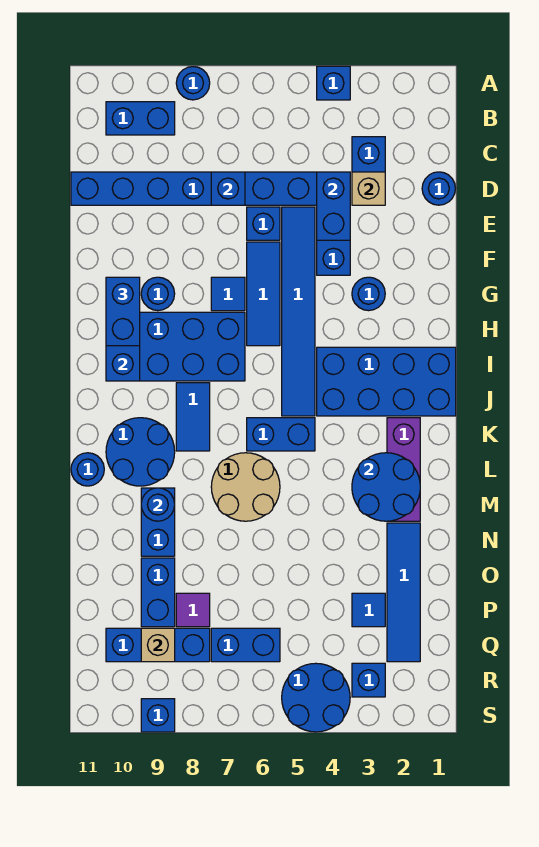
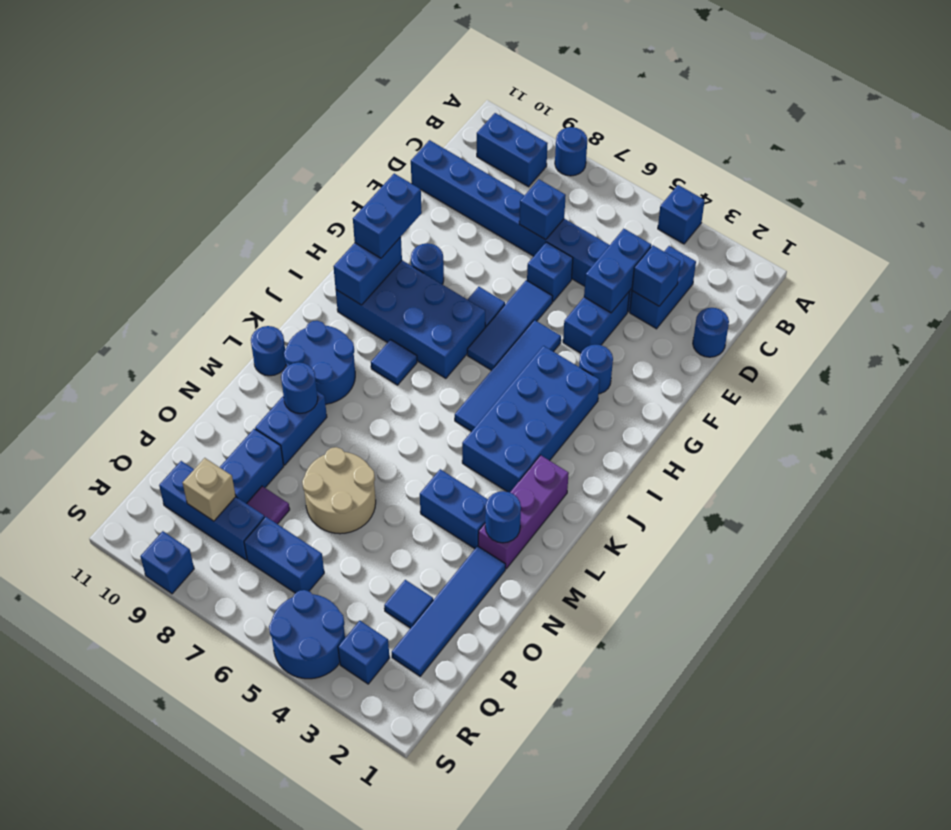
tan brick D3 level 2 -> blue brick D3 level 2
blue tile E5:J5 level 1 -> blue tile G5:J5 level 1
blue brick I1:J4 level 1 -> blue brick H3:K4 level 1
blue tile J8:K8 level 1 -> blue tile J8 level 1
blue brick K5:K6 level 1 -> blue brick M3:M4 level 1
blue round brick L2:M3 level 2 -> blue round brick M2 level 2
tan round brick L6:M7 level 1 -> tan round brick N6:O7 level 1

